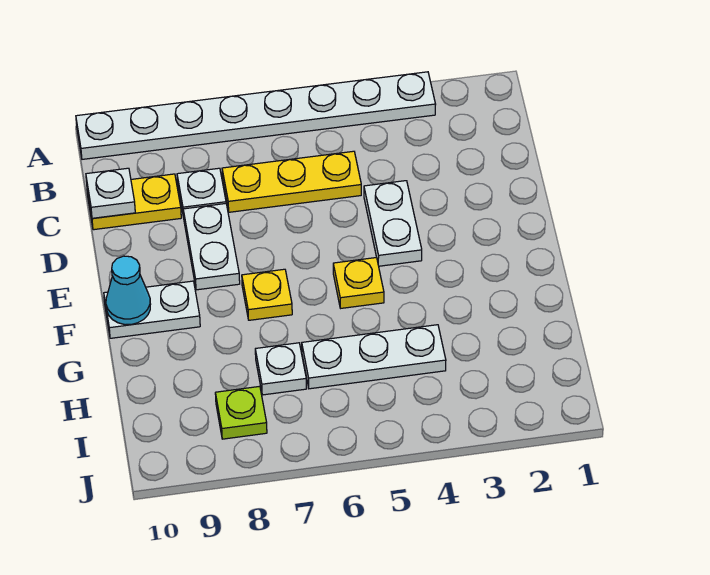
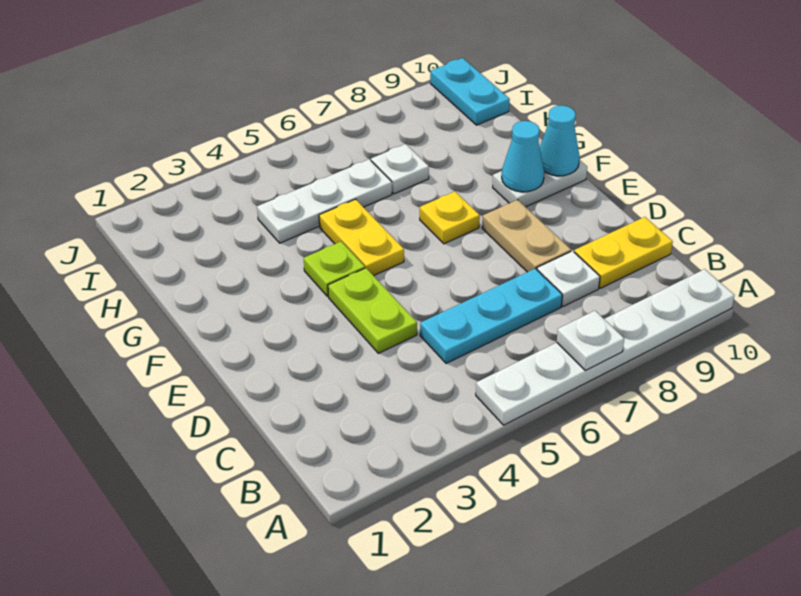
white plate A3:A10 level 1 -> white plate A5:A10 level 1
yellow plate C5:C7 level 1 -> cyan plate C5:C7 level 1
white plate C10 level 2 -> white plate A7 level 2
white plate D4:E4 level 1 -> lime plate D4:E4 level 1
white plate D8:E8 level 1 -> tan plate D8:E8 level 1
yellow plate F5 level 1 -> yellow plate F5:G5 level 1
none -> cyan cone F9 level 2
lime plate I8 level 1 -> lime plate F4 level 1
none -> cyan plate I10:J10 level 1

